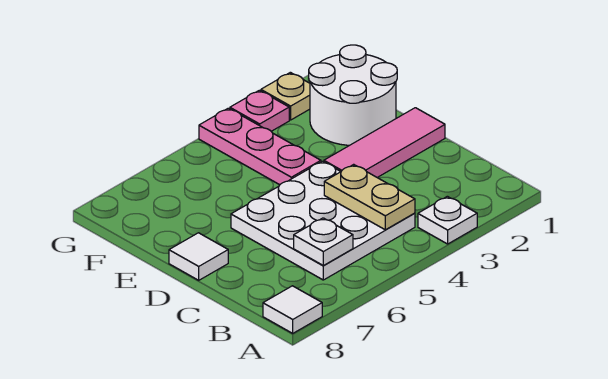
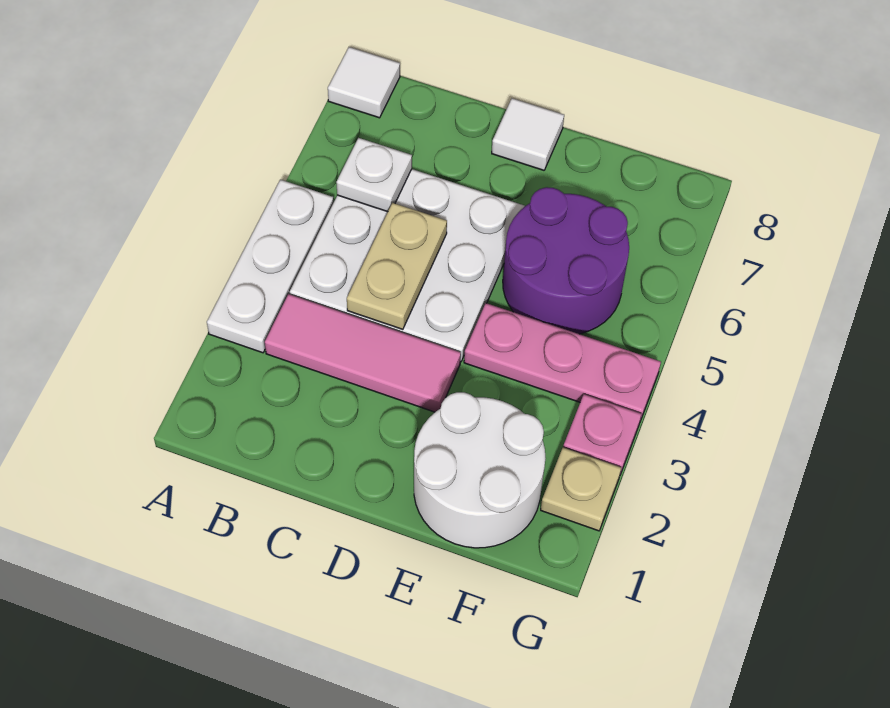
white plate A3 level 1 -> white plate A3:A5 level 1
tan plate B4:C4 level 2 -> tan plate C4:C5 level 2
pink tile D1:D3 level 1 -> pink tile B3:D3 level 1
none -> purple round brick E5:F6 level 1

